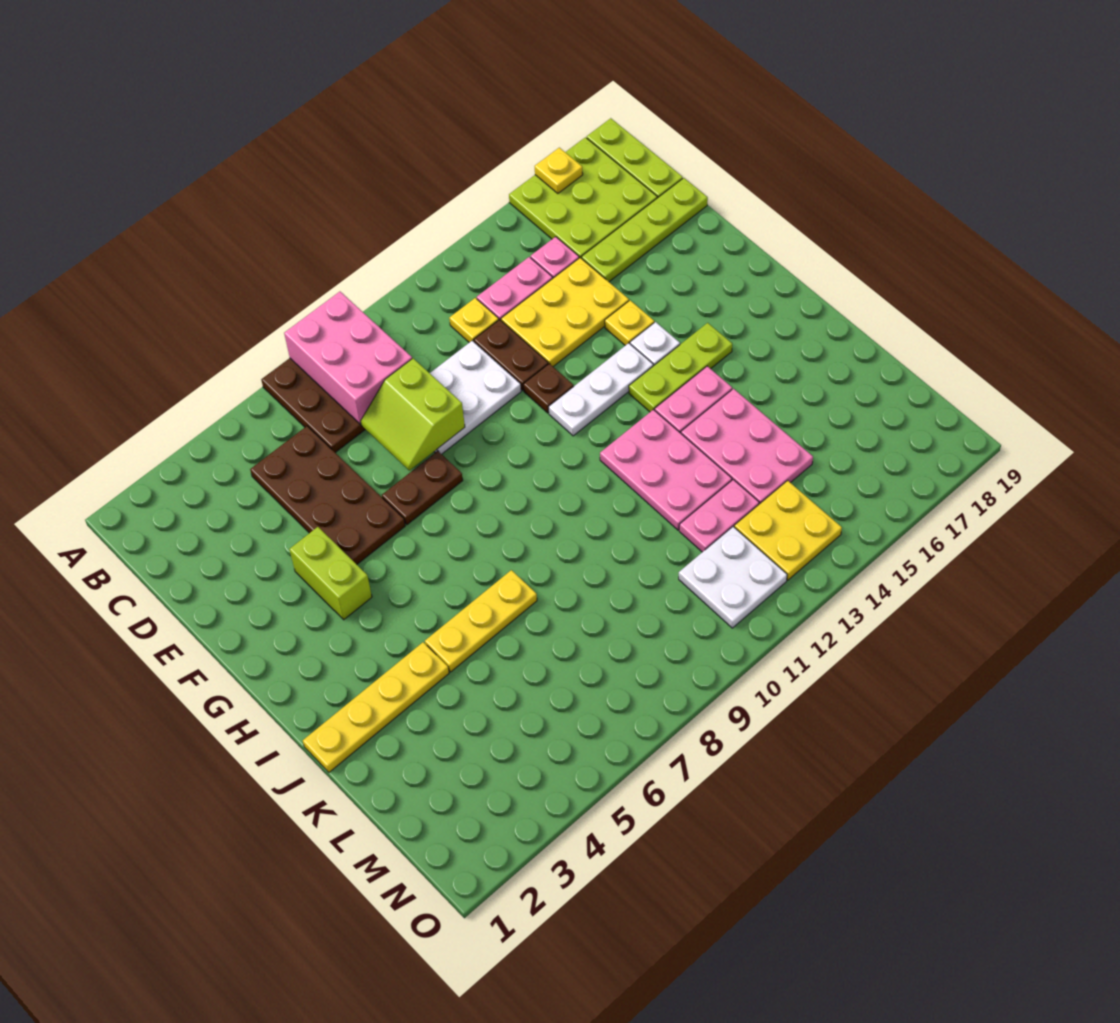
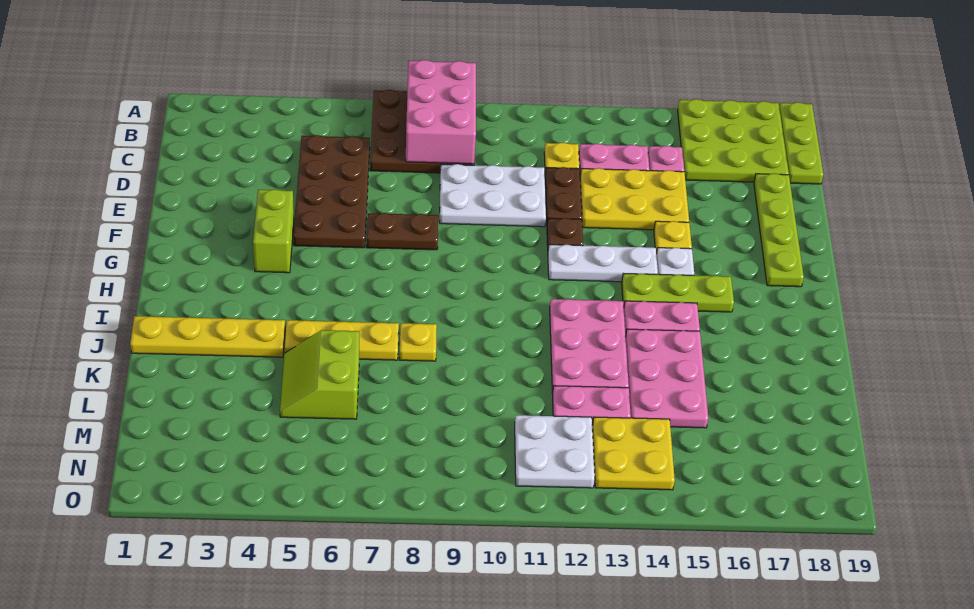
yellow plate A17 level 2 -> yellow plate J8 level 1
lime slope D8:E9 level 2 top 9 -> lime slope K5:L6 level 1 top 6
lime plate D16:D19 level 1 -> lime plate D18:G18 level 1

